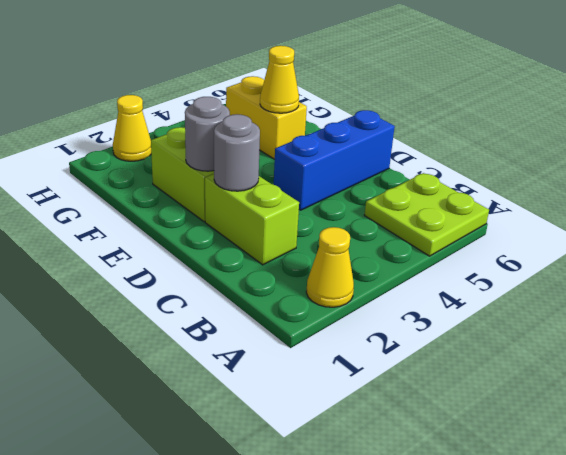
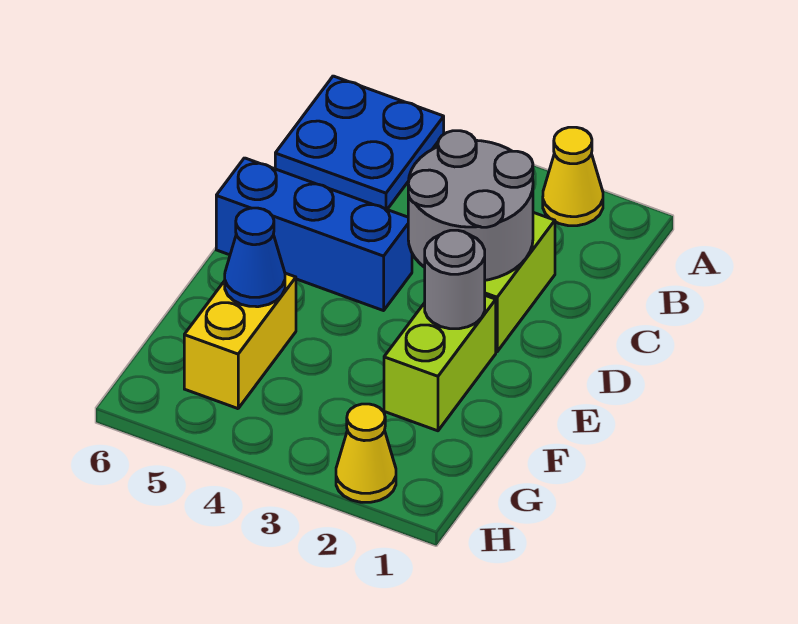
lime plate A5:B6 level 1 -> blue plate A5:B6 level 1
grey round brick D2 level 2 -> grey round brick C2:D3 level 2
yellow cone F5 level 2 -> blue cone F5 level 2

